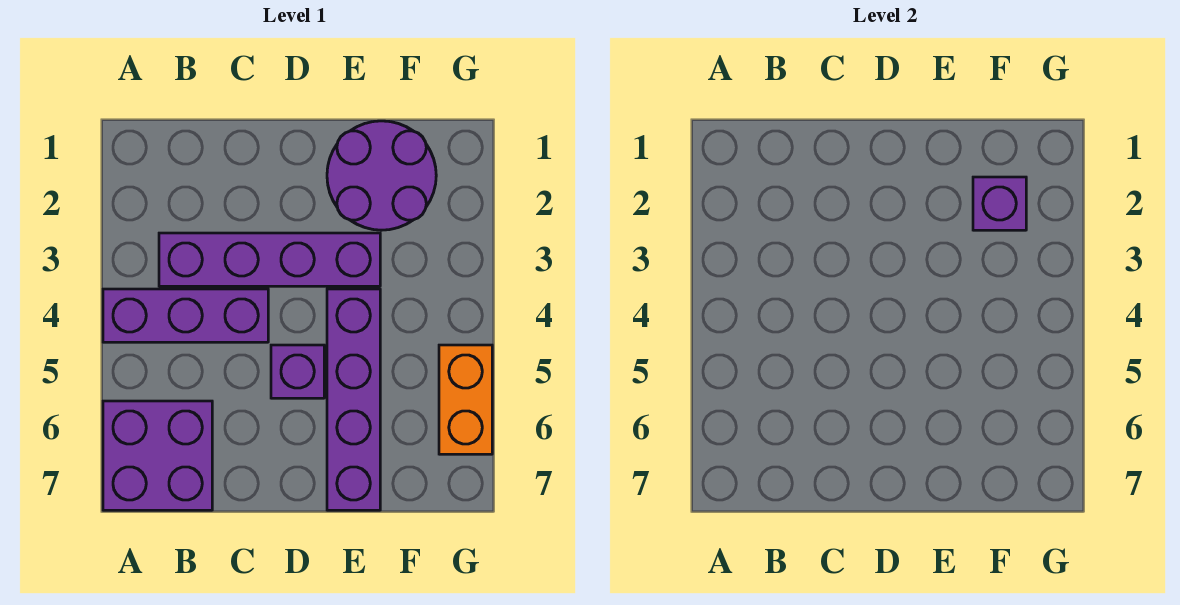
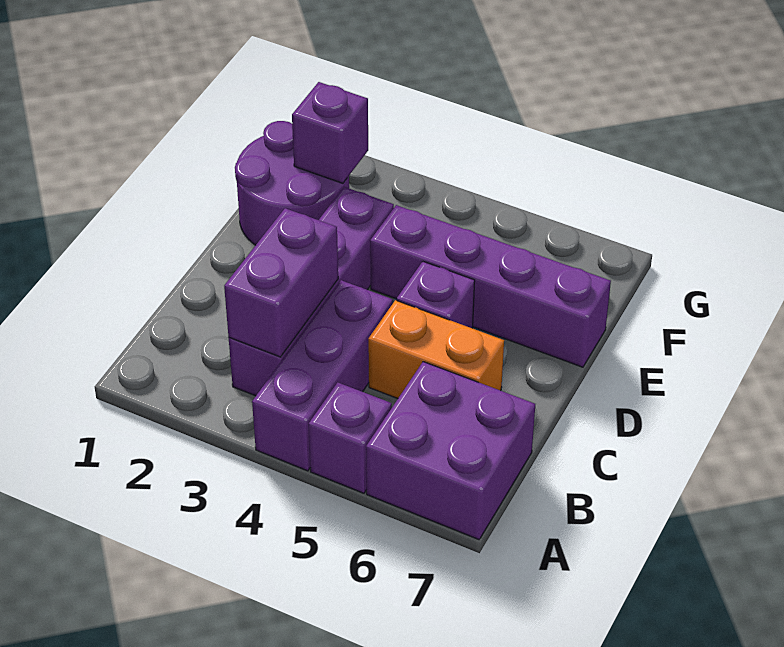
none -> purple brick A5 level 1
none -> purple brick B3:C3 level 2
orange brick G5:G6 level 1 -> orange brick C5:C6 level 1

